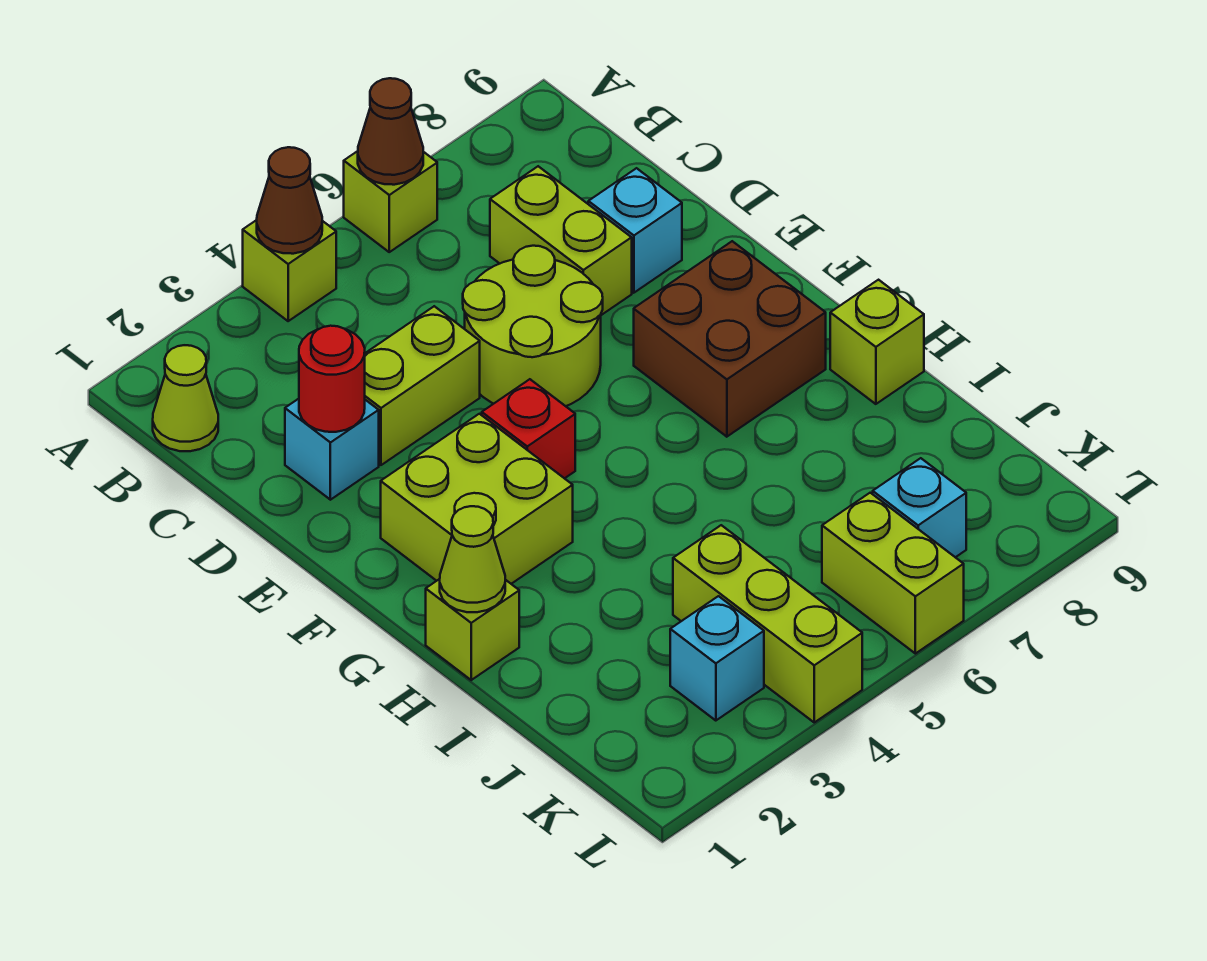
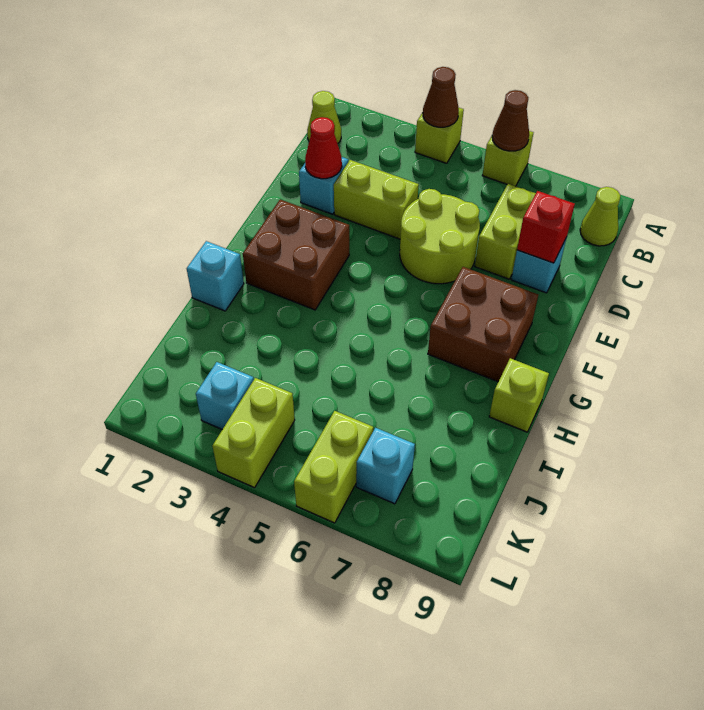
red round brick D2 level 2 -> red cone D2 level 2
lime brick F2:G3 level 1 -> brown brick F2:G3 level 1
red brick F4 level 1 -> red brick D8 level 2
lime brick H1 level 1 -> cyan brick H1 level 1
lime cone H1 level 2 -> lime cone B9 level 1
lime brick J4:L4 level 1 -> lime brick K4:L4 level 1

